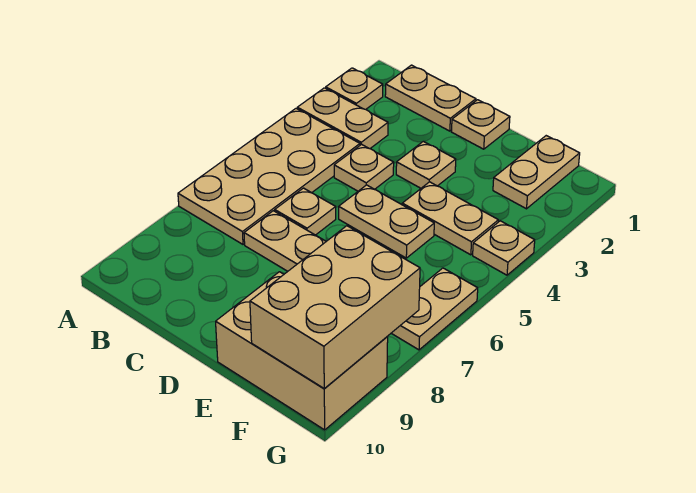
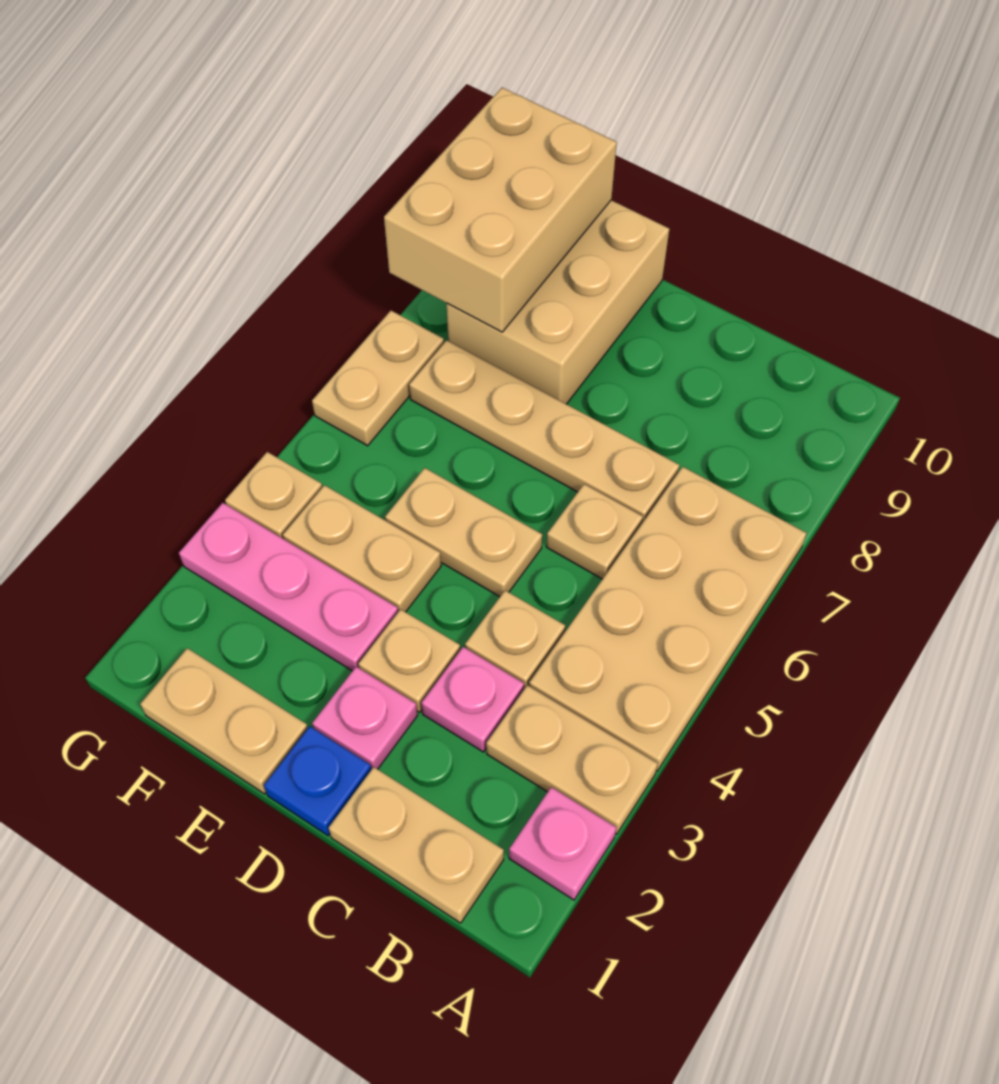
tan plate A2 level 1 -> pink plate A2 level 1
none -> pink plate C3 level 1
tan plate D1 level 1 -> blue plate D1 level 1
none -> pink plate D2 level 1
none -> pink plate E3:G3 level 1
tan brick E9:G10 level 1 -> tan brick E8:F10 level 1
tan plate F1:F2 level 1 -> tan plate E1:F1 level 1

